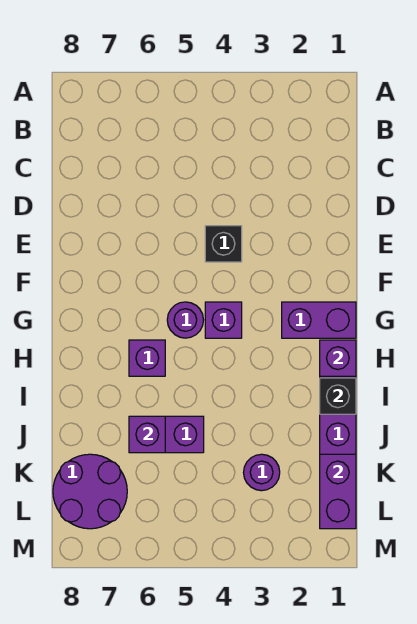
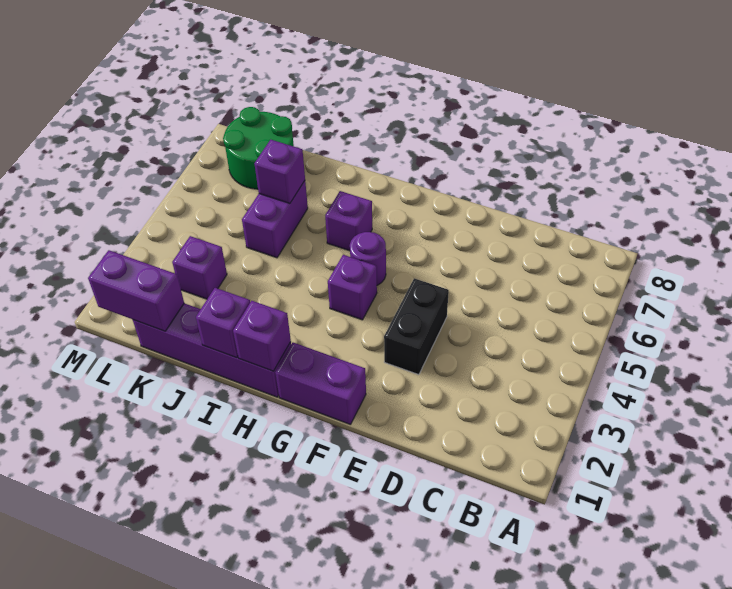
black brick E4 level 1 -> black brick E3:E4 level 1
purple brick G1:G2 level 1 -> purple brick F1:G1 level 1
black brick I1 level 2 -> purple brick I1 level 2
purple round brick K3 level 1 -> purple brick K3 level 1
purple round brick K7:L8 level 1 -> green round brick K7:L8 level 1

